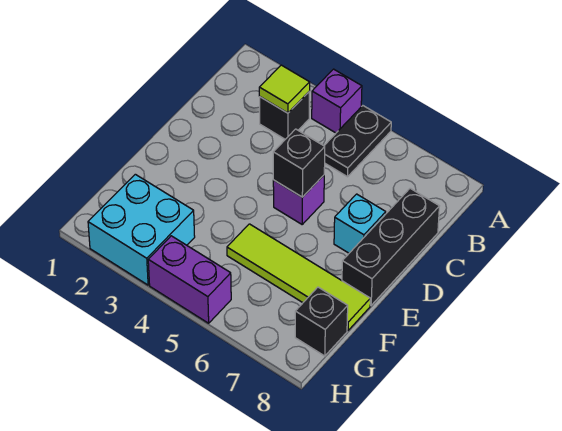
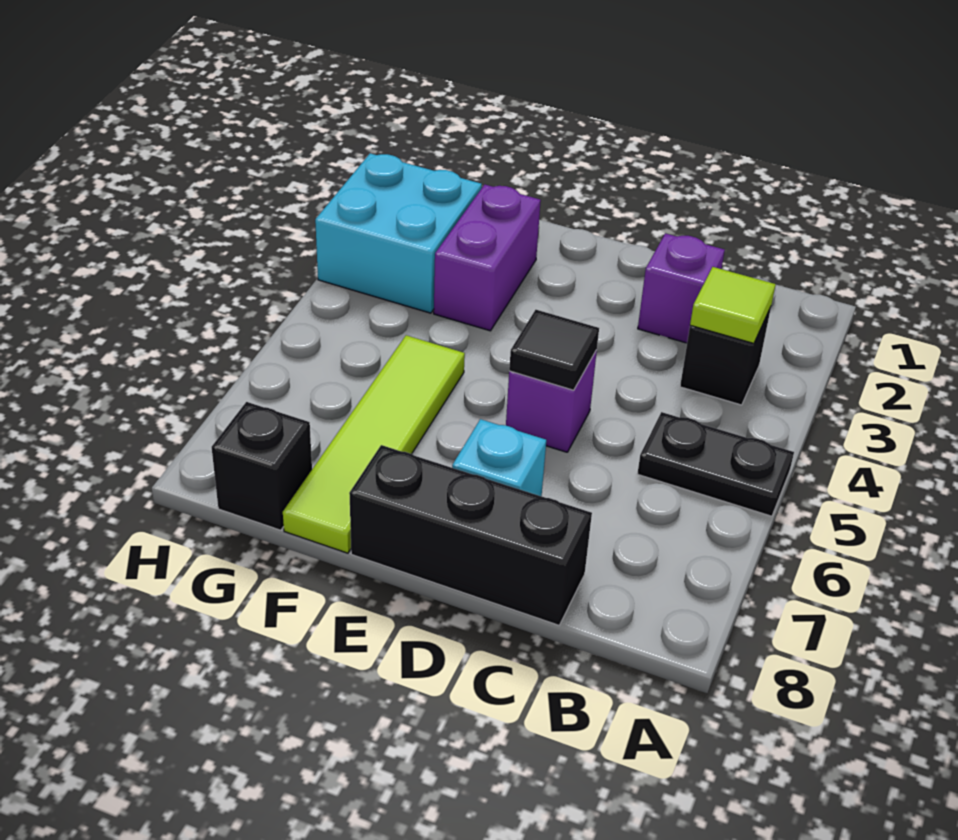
purple brick A4 level 1 -> purple brick C2 level 1
black brick D5 level 2 -> black tile D5 level 2
purple brick H4:H5 level 1 -> purple brick F2:F3 level 1

